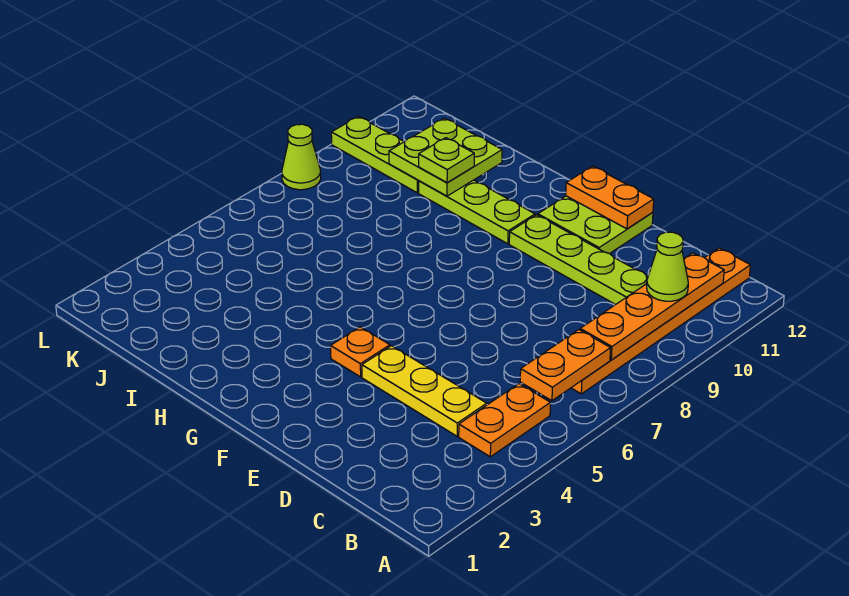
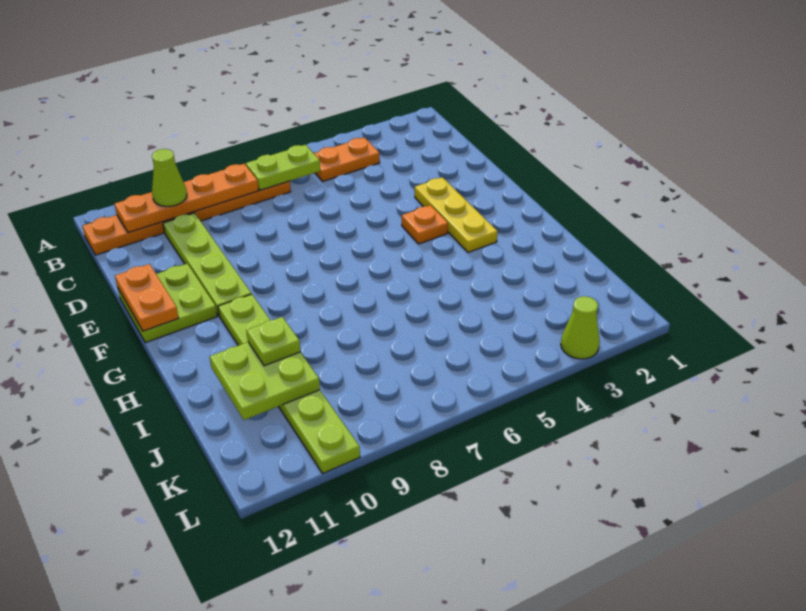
orange plate B6:B7 level 2 -> lime plate B6:B7 level 2
yellow plate C4:E4 level 1 -> yellow plate E3:G3 level 1
lime cone L8 level 1 -> lime cone L3 level 1

